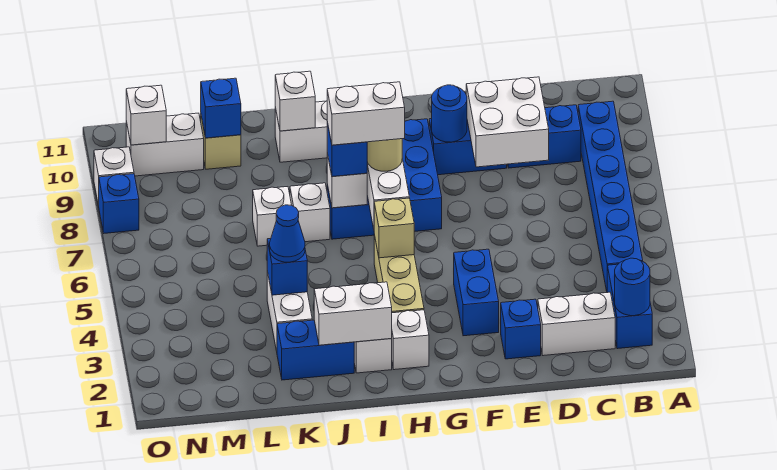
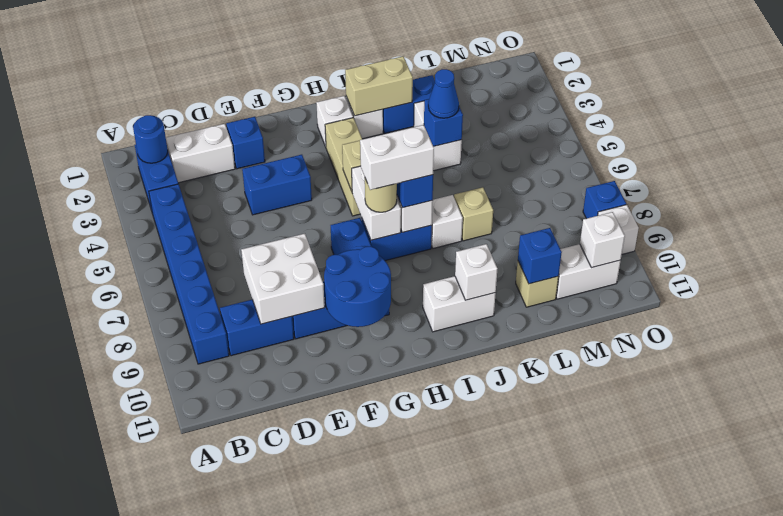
blue brick F3:F4 level 1 -> blue brick E4:F4 level 1
blue round brick F9 level 2 -> blue round brick F9:G10 level 2
white brick I2:J2 level 2 -> tan brick I2:J2 level 2
white brick K7 level 1 -> tan brick K7 level 1

